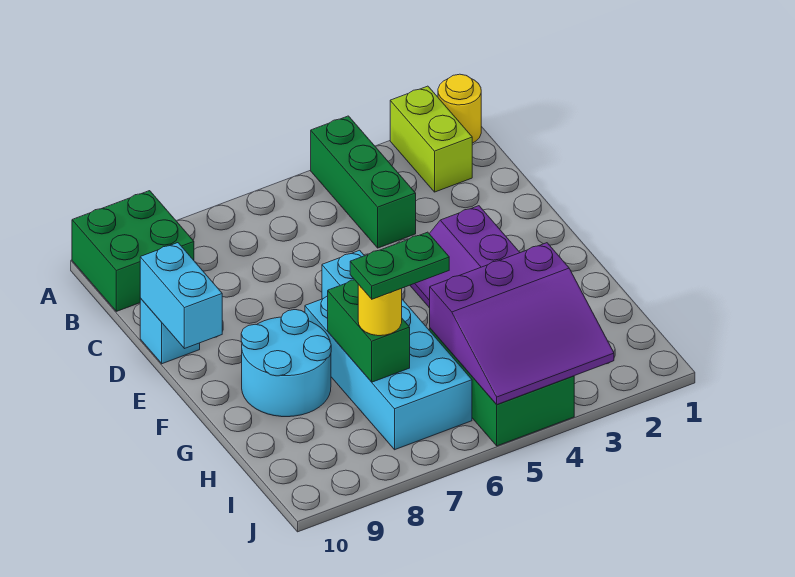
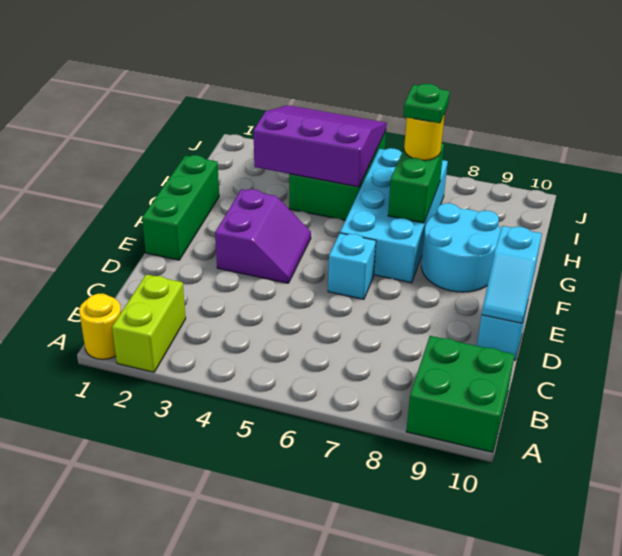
green brick A4:C4 level 1 -> green brick E1:G1 level 1
cyan brick D10:E10 level 2 -> cyan slope D10:E10 level 2 top E
green plate H6:H7 level 4 -> green plate H7 level 4

